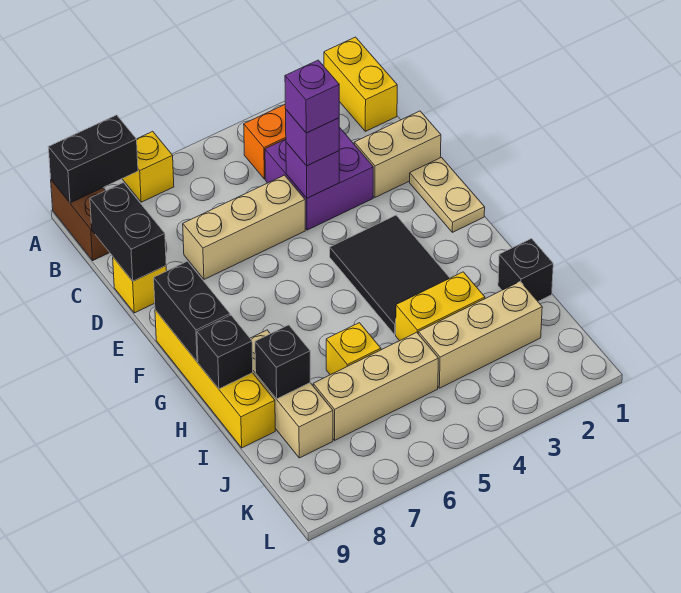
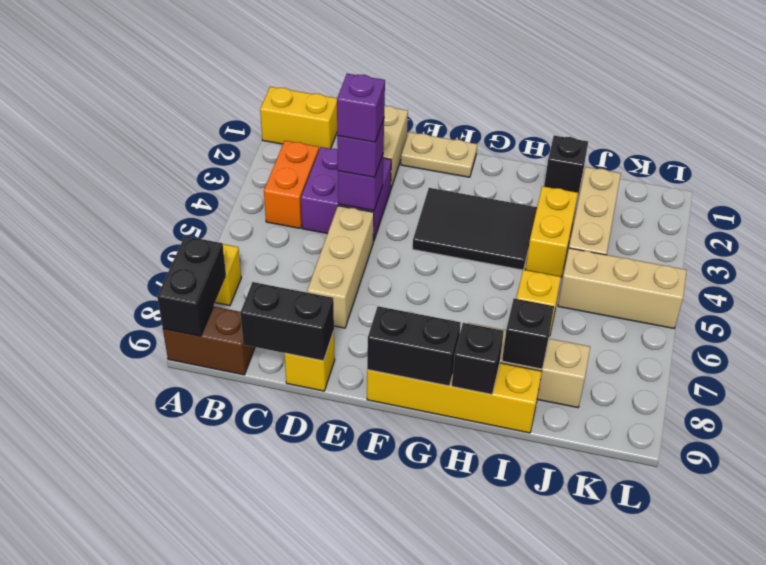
tan brick J5:J7 level 1 -> tan brick J5:L5 level 1

